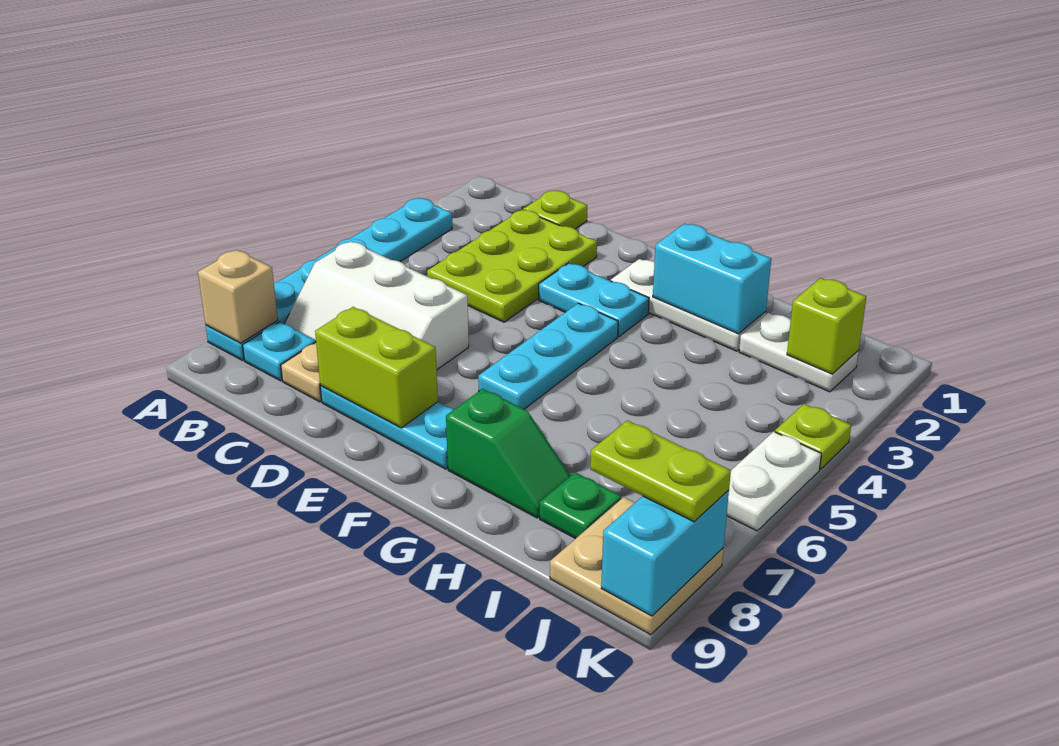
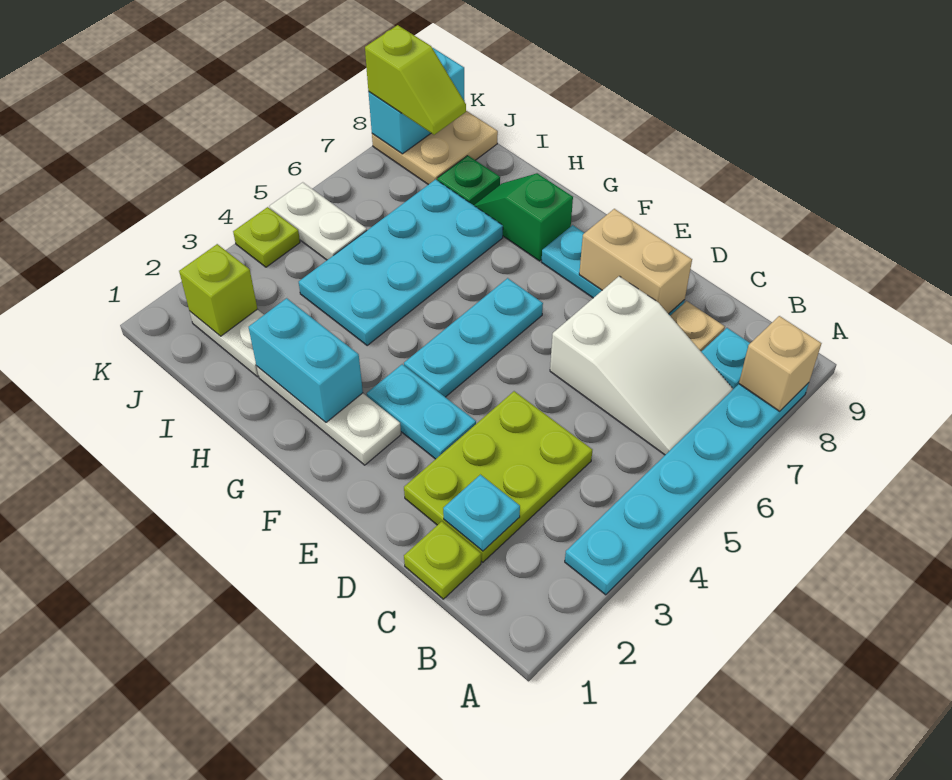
white slope B6:D7 level 1 top 6 -> white slope B6:D7 level 1 top D
none -> cyan plate C2 level 2
lime brick D8:E8 level 2 -> tan brick D8:E8 level 2
none -> cyan plate H4:I7 level 1
lime plate J8:K8 level 3 -> lime slope J8:K8 level 3 top K
white plate K5:K6 level 1 -> white plate J5:K5 level 1

